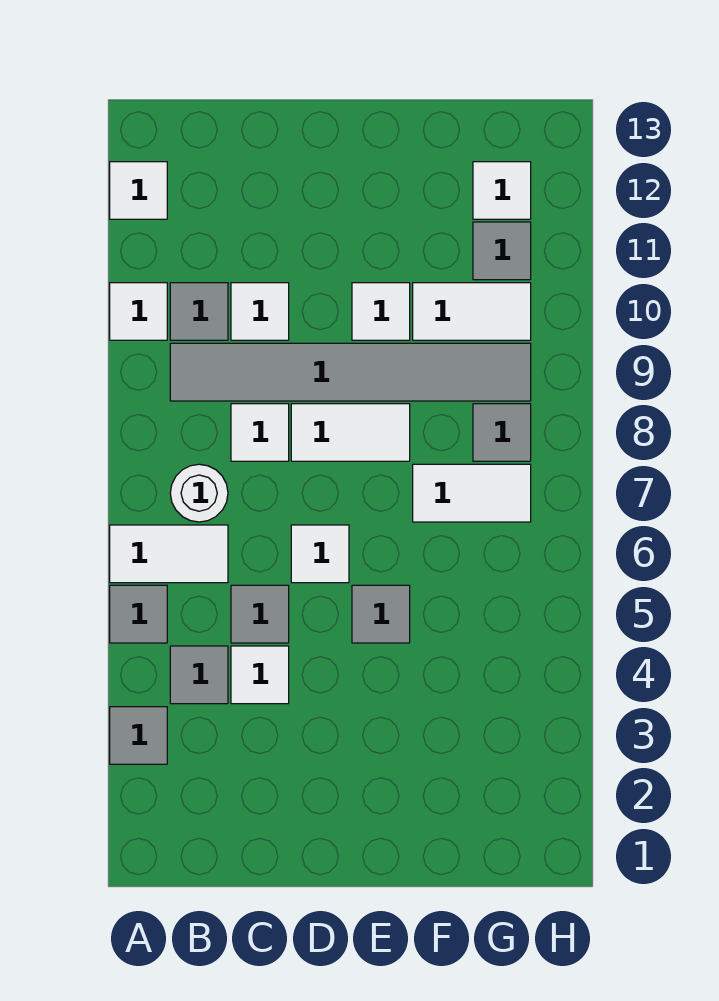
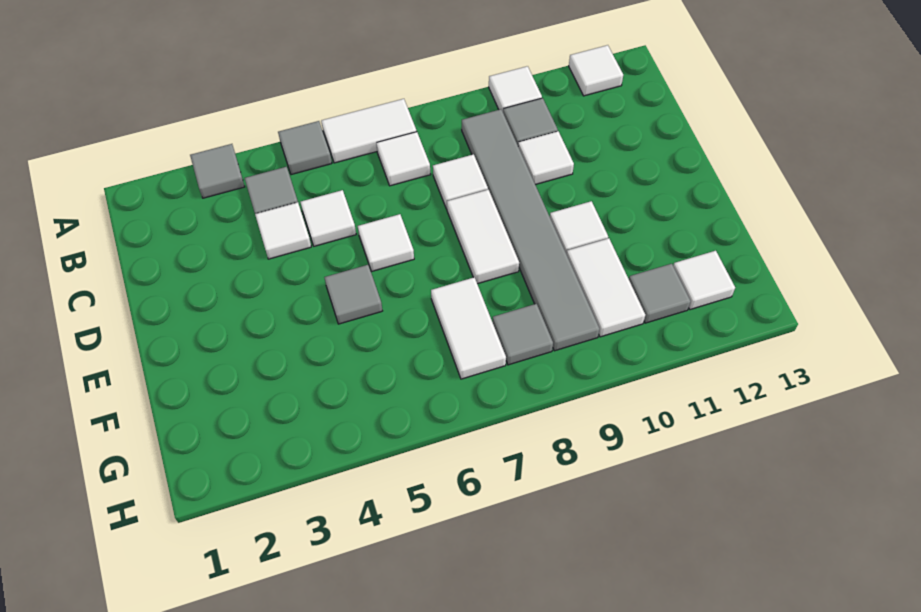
white tile A6:B6 level 1 -> white tile A6:A7 level 1
white round brick B7 level 1 -> white tile B7 level 1
grey tile C5 level 1 -> white tile C5 level 1

